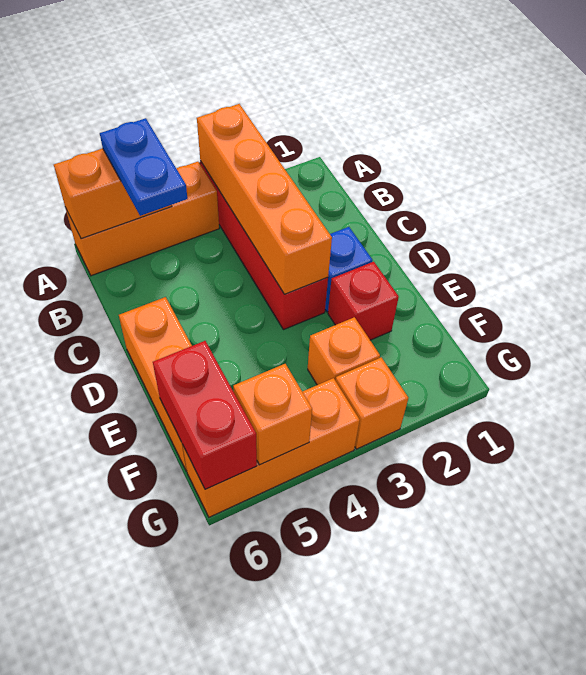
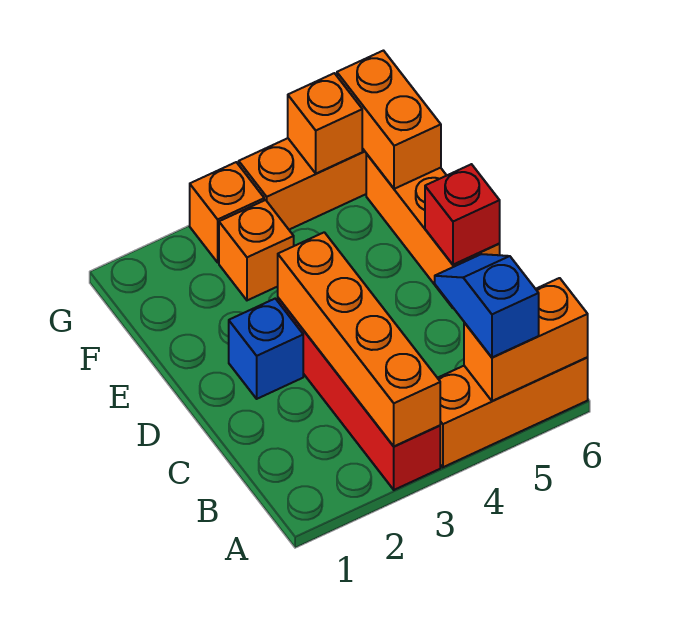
blue plate A5:B5 level 3 -> blue slope A5:B5 level 3 top A
red brick E2 level 1 -> red brick D6 level 2
red brick F6:G6 level 2 -> orange brick F6:G6 level 2

